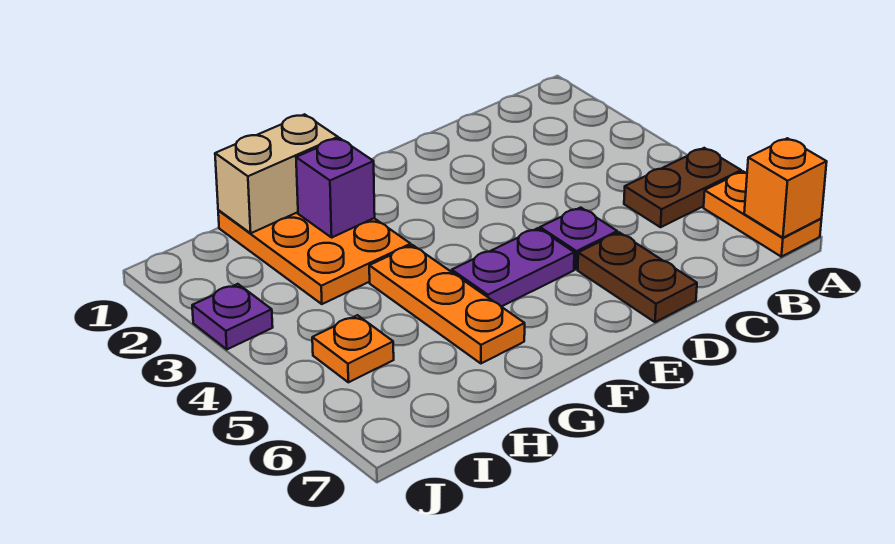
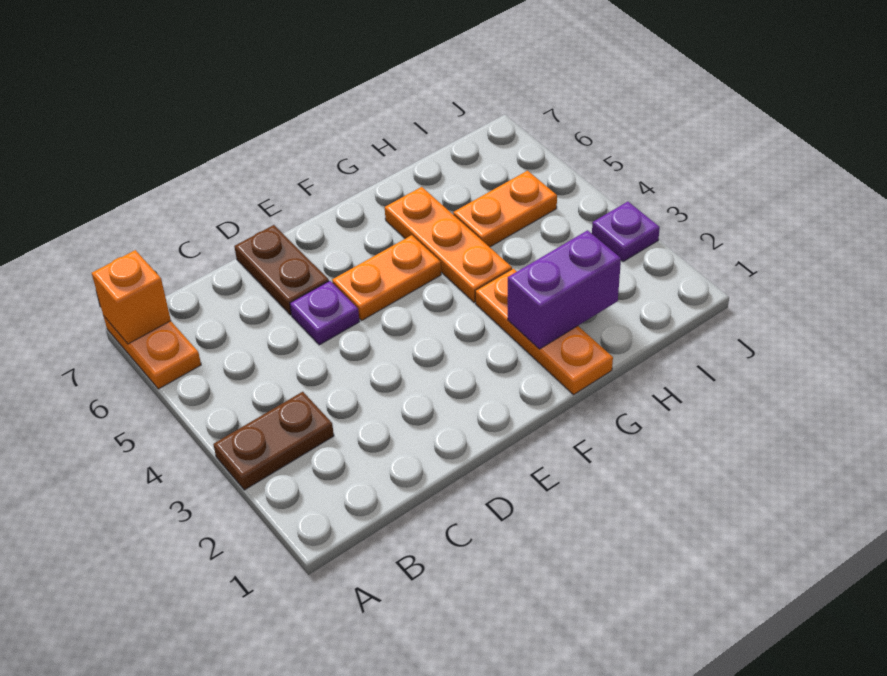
brown plate A5:B5 level 1 -> brown plate A3:B3 level 1
purple plate E5:F5 level 1 -> orange plate E5:F5 level 1
orange plate G1:H3 level 1 -> orange plate G1:G3 level 1
tan brick G1:H1 level 2 -> none
purple brick G2 level 2 -> purple brick G2:H2 level 2
orange plate I5 level 1 -> orange plate H5:I5 level 1

